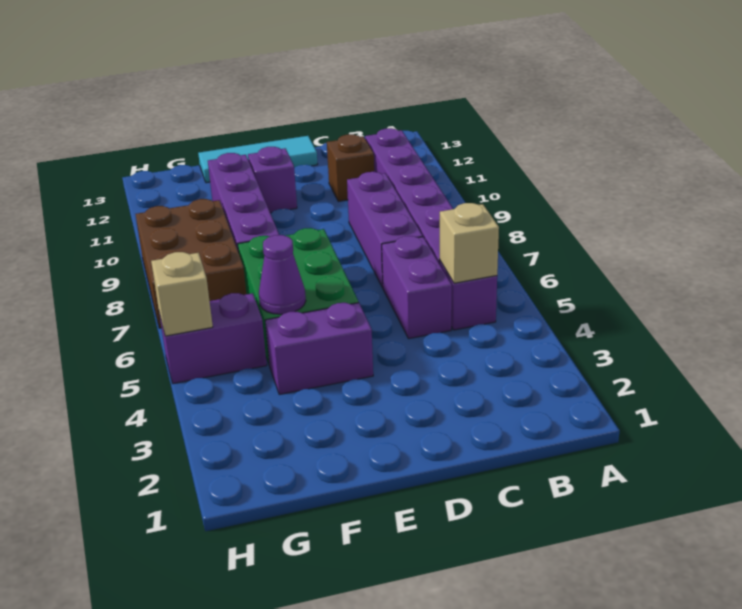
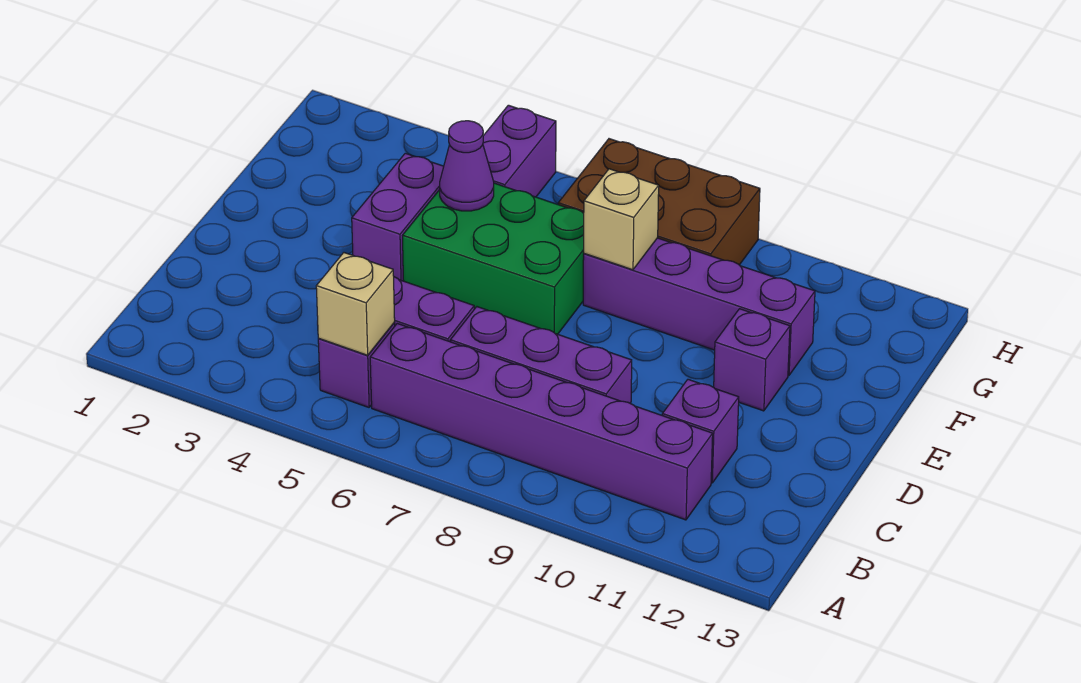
brown brick C11 level 1 -> purple brick C11 level 1
cyan tile D13:F13 level 1 -> none
tan brick H5 level 2 -> tan brick F8 level 2

